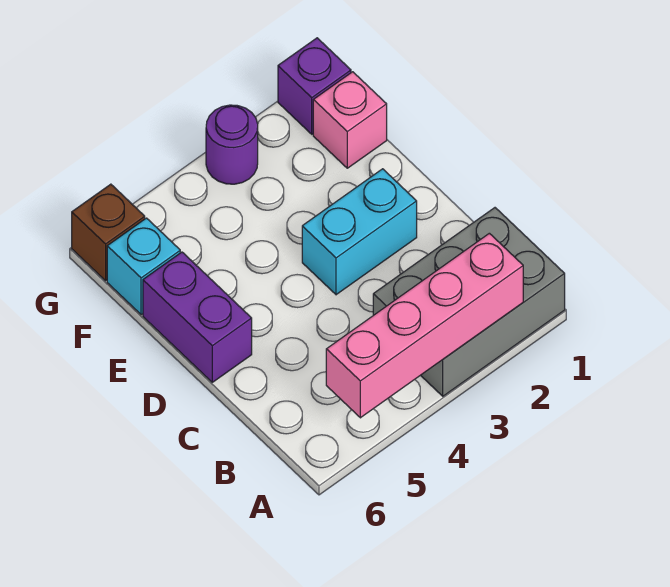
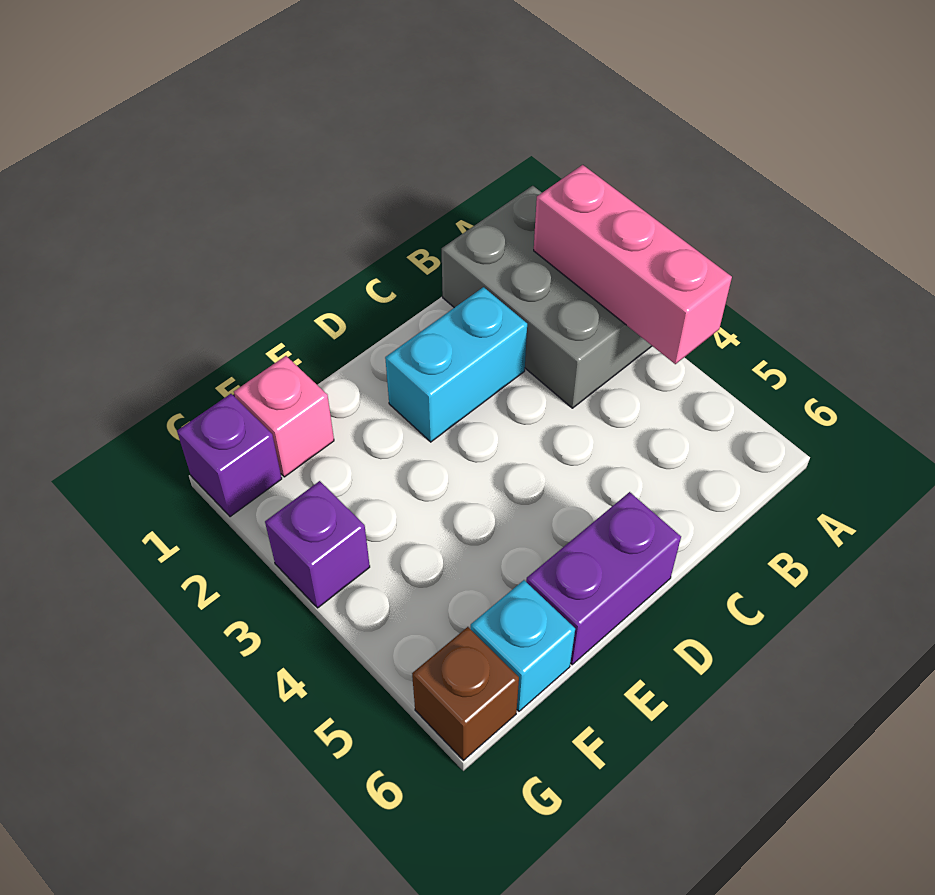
pink brick A2:A5 level 2 -> pink brick A2:A4 level 2
cyan brick D2:D3 level 1 -> cyan brick C2:D2 level 1
purple round brick G3 level 1 -> purple brick G3 level 1

